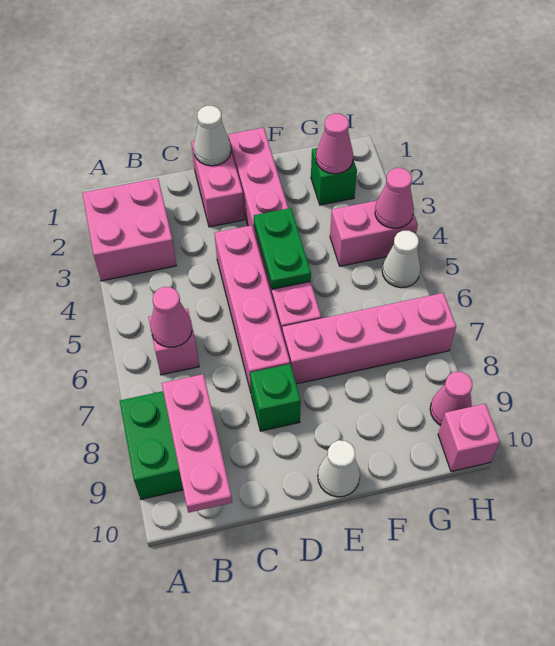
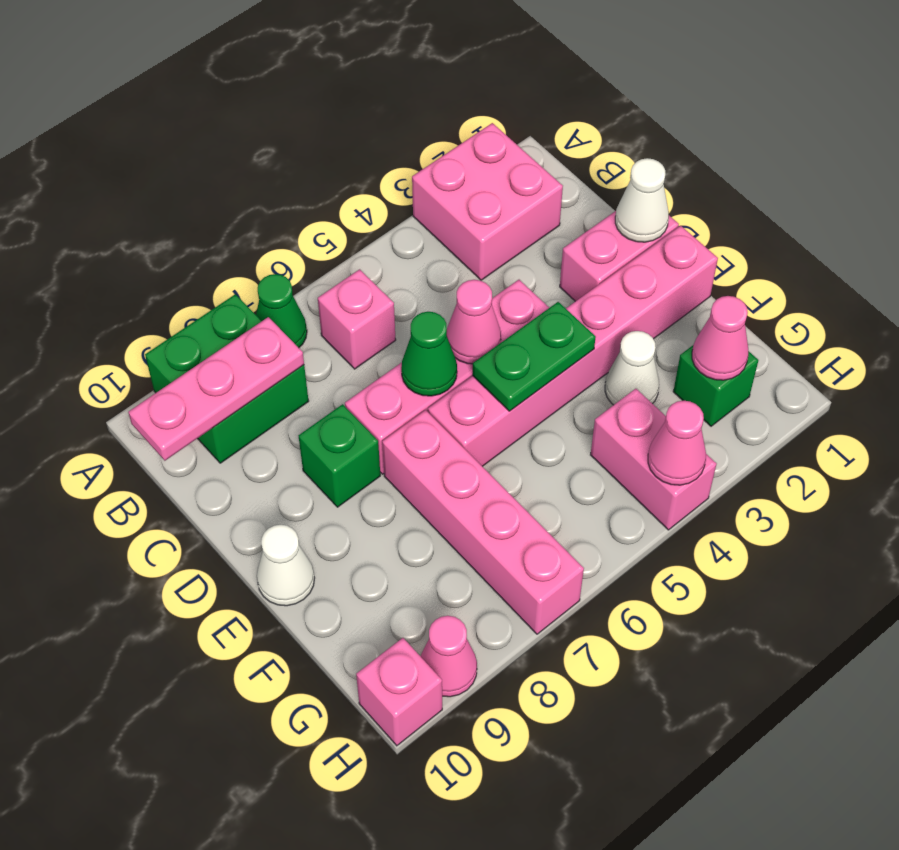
none -> green cone A7 level 1
pink cone B6 level 2 -> pink cone D5 level 2
none -> green cone D6 level 2
white cone H5 level 1 -> white cone F3 level 1

